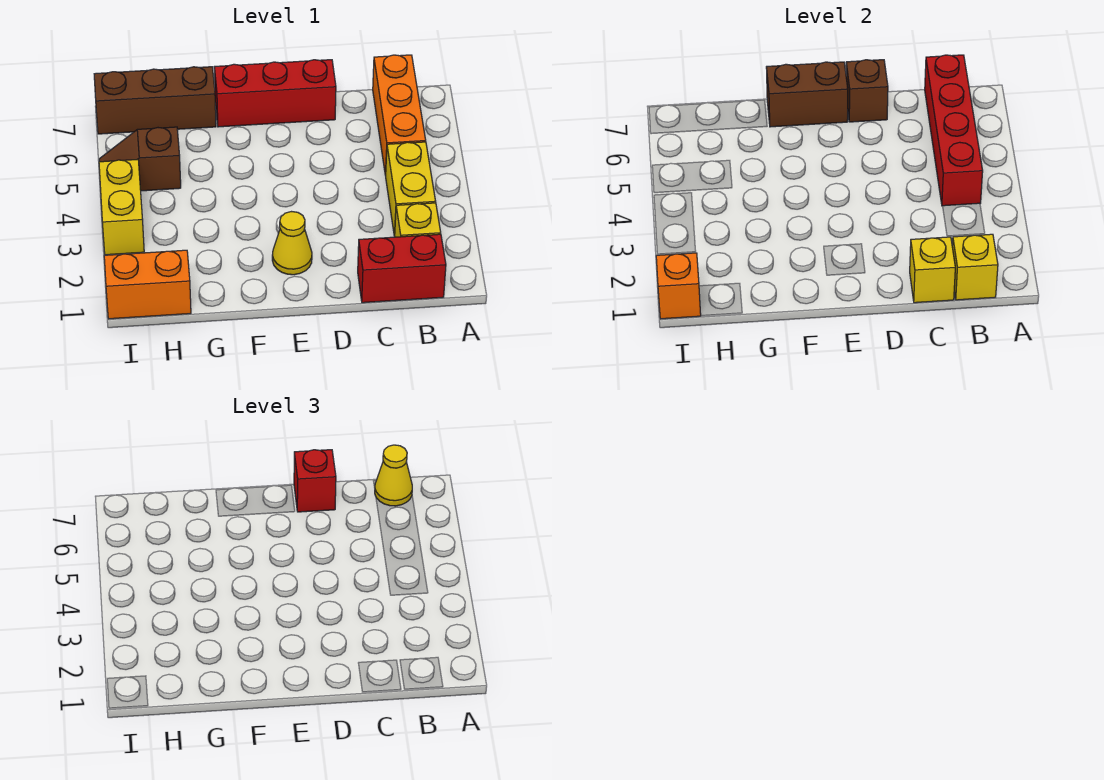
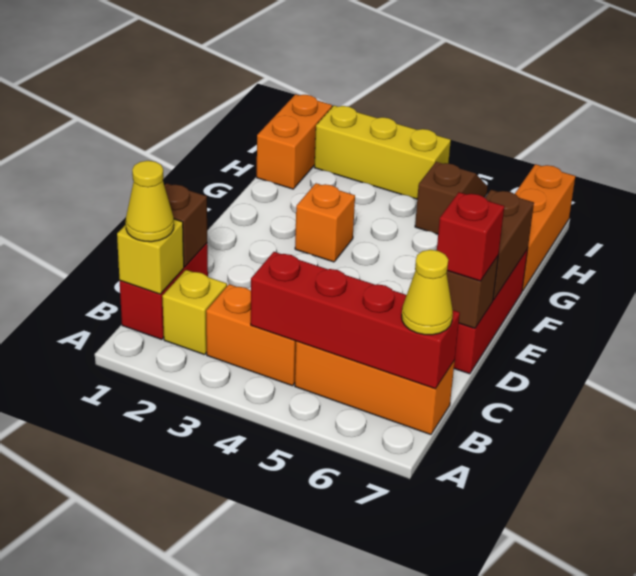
yellow brick B3:B4 level 1 -> orange brick B3:B4 level 1
yellow brick C1 level 2 -> brown brick C1 level 2
yellow cone E2 level 1 -> yellow cone B1 level 3
brown brick G7:I7 level 1 -> orange brick G7:I7 level 1
orange brick I1 level 2 -> orange brick F3 level 1
yellow brick I3:I4 level 1 -> yellow brick I2:I4 level 1

